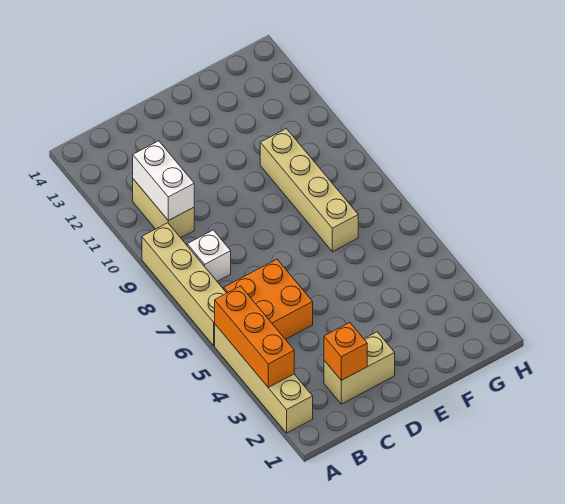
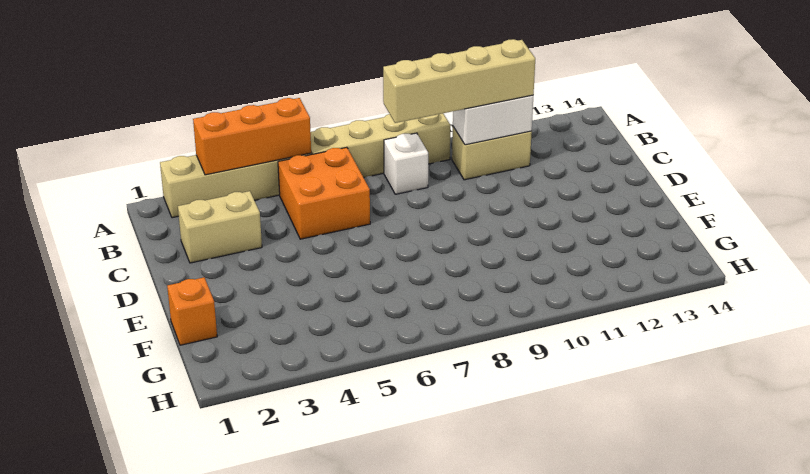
tan brick C2:D2 level 1 -> tan brick C2:C3 level 1
orange brick C2 level 2 -> orange brick F1 level 1
tan brick F7:F10 level 1 -> tan brick B8:B11 level 3

